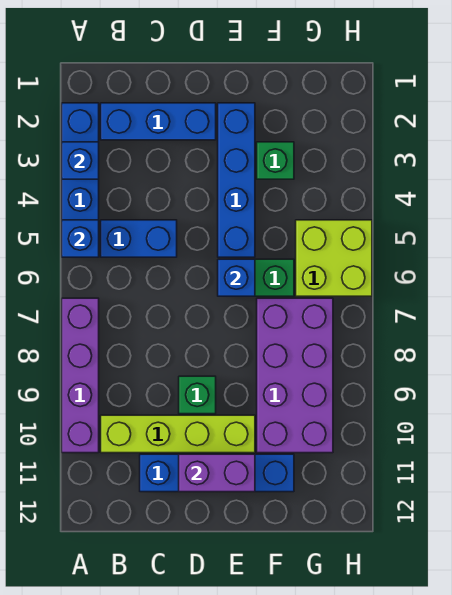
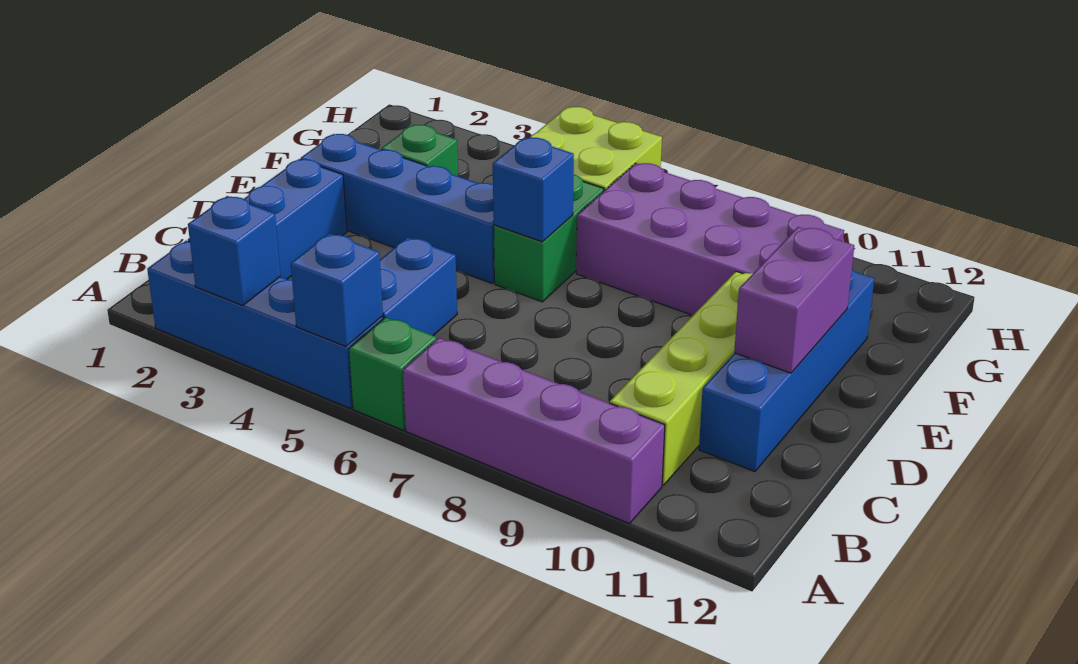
green brick D9 level 1 -> green brick A6 level 1

